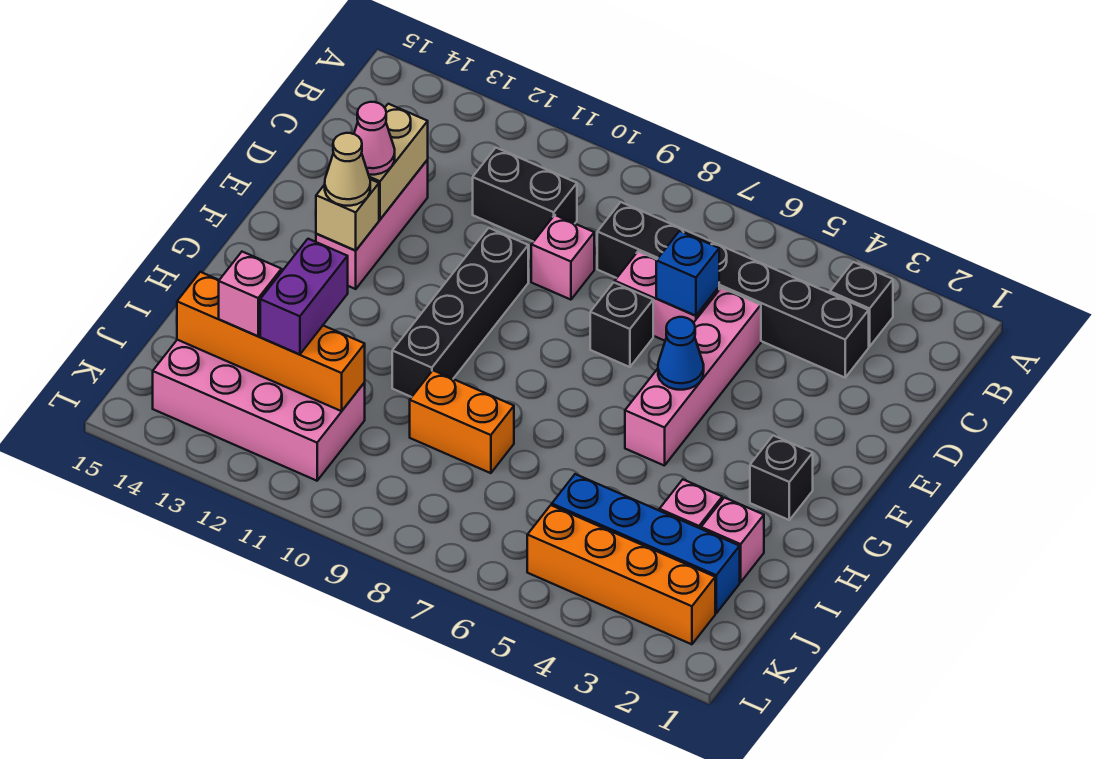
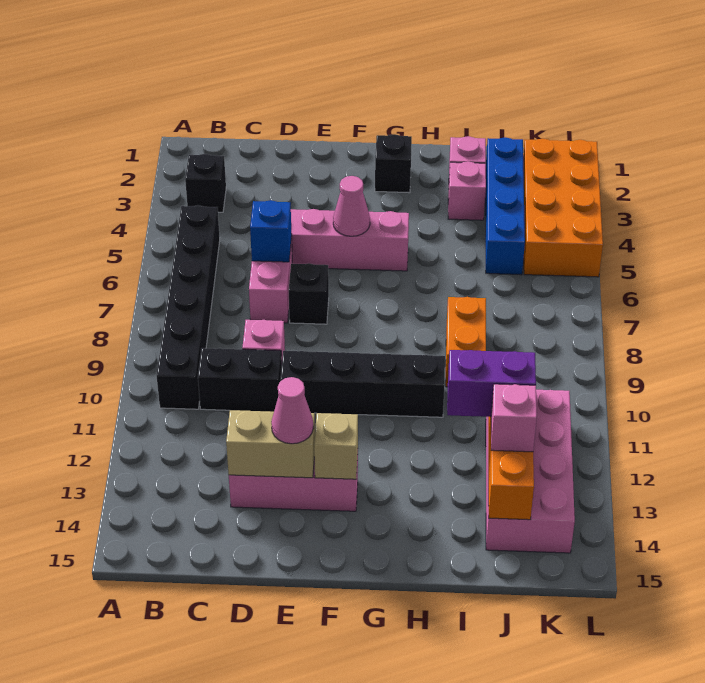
black brick C3:C8 level 1 -> black brick B5:B10 level 1
black brick C10:C11 level 1 -> black brick C10:D10 level 1
blue cone F5 level 2 -> pink cone F5 level 2
tan cone F13 level 3 -> none
orange brick K2:K5 level 1 -> orange brick K2:L5 level 1

